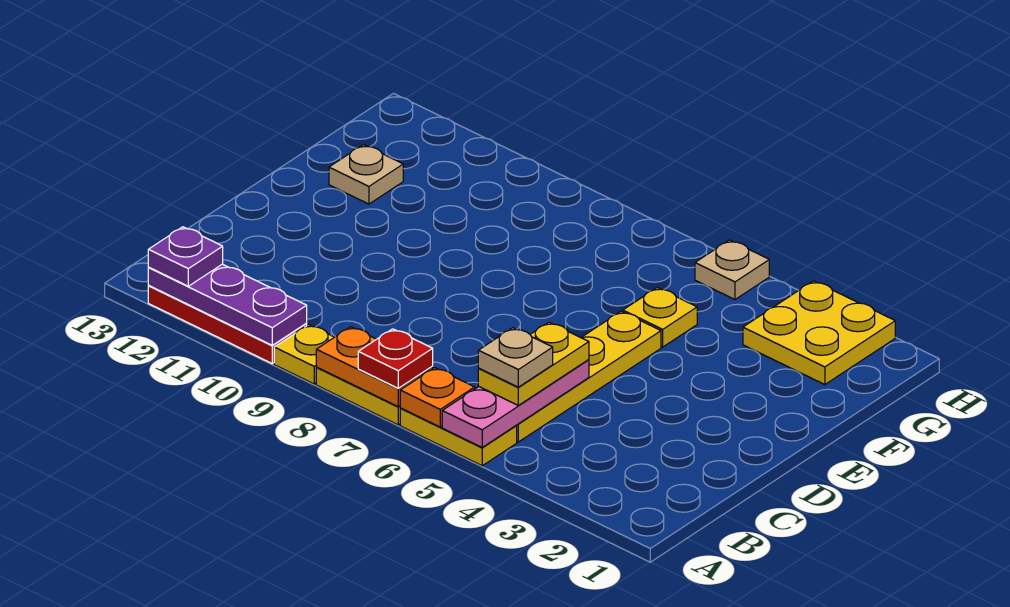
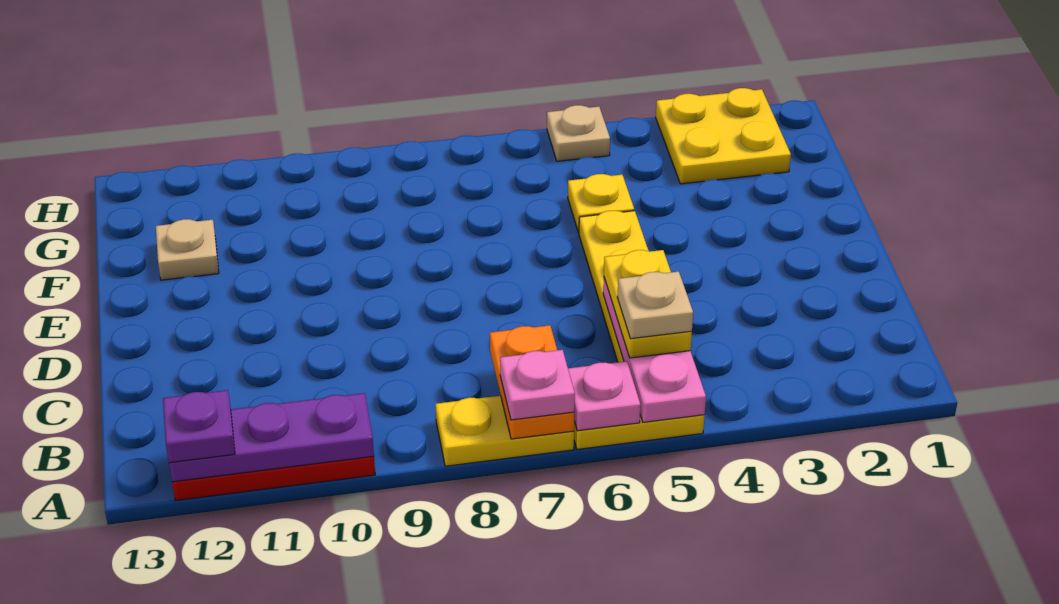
orange plate A6 level 2 -> pink plate A6 level 2
orange plate A7:A8 level 2 -> orange plate A7:B7 level 2
red plate A7 level 3 -> pink plate A7 level 3
yellow plate A9 level 1 -> none

